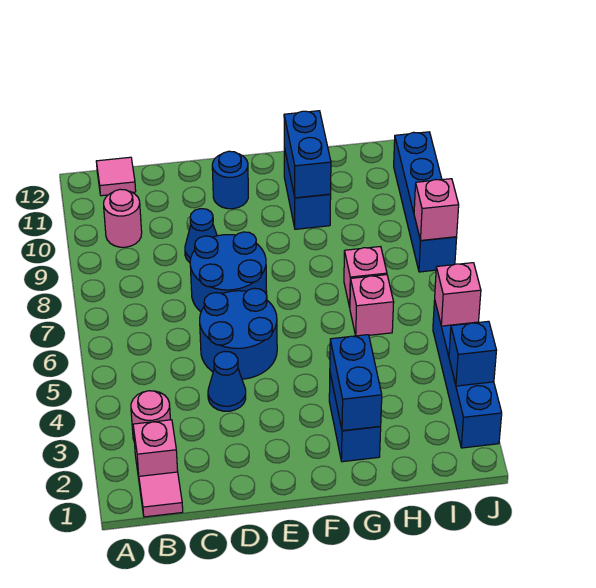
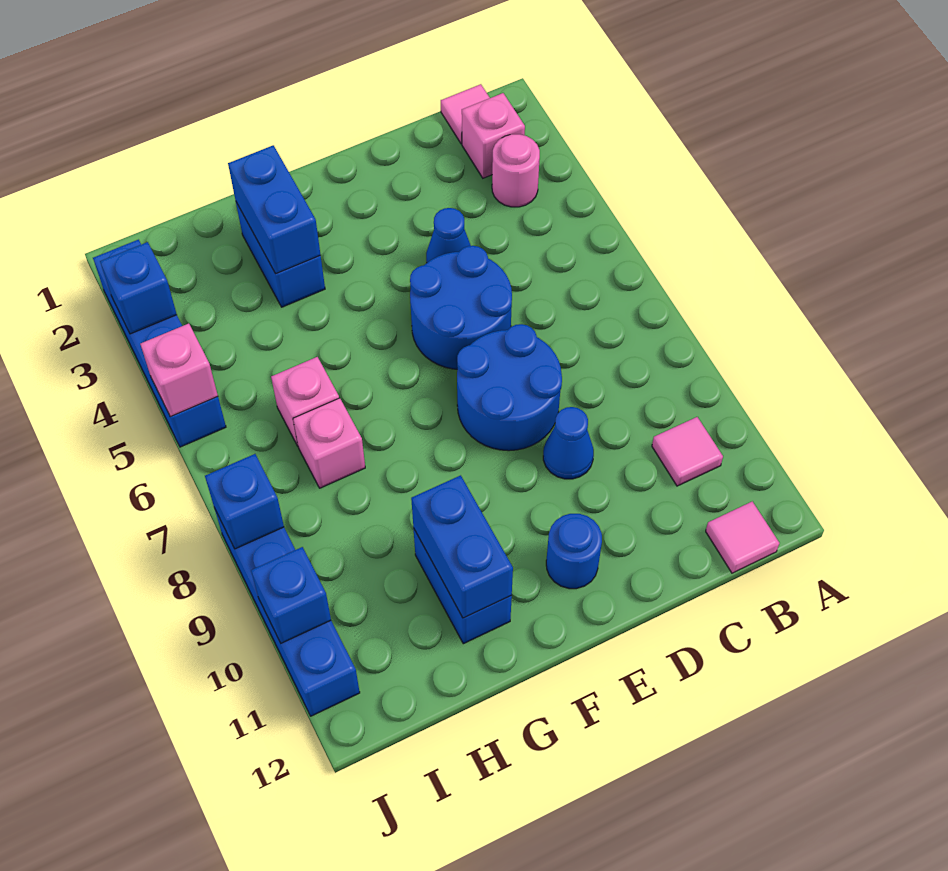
pink round brick B10 level 1 -> pink tile B10 level 1
pink brick J8 level 2 -> blue brick J8 level 2
none -> blue brick J10 level 2

